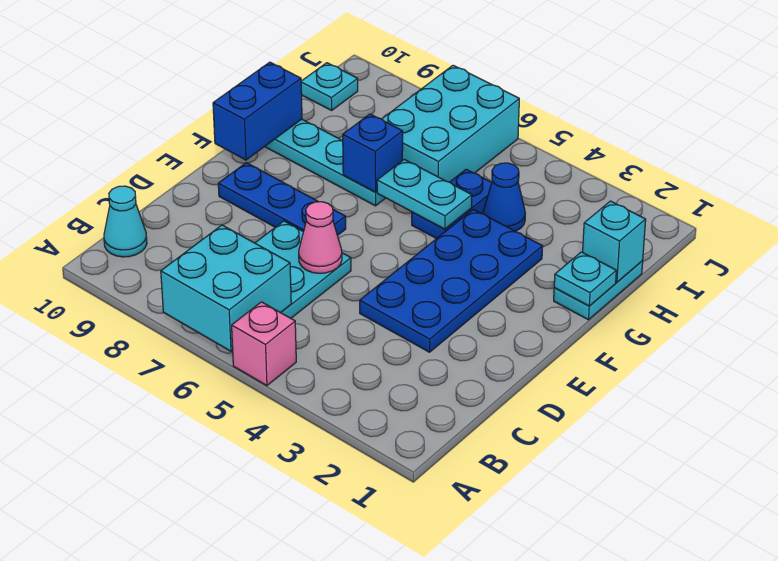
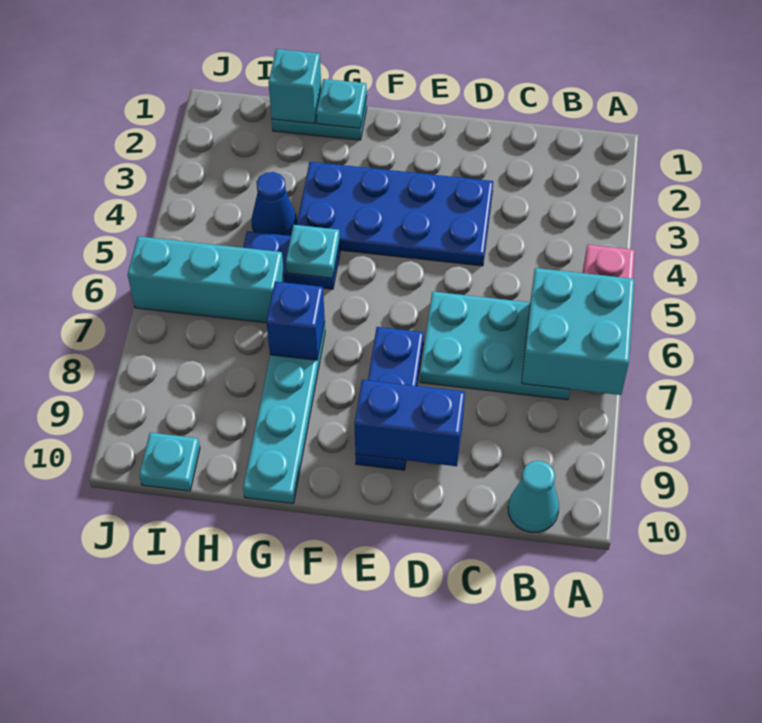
pink cone D6 level 2 -> none
blue brick F10:G10 level 2 -> blue brick D9:E9 level 2
cyan plate G5:G6 level 2 -> cyan plate G5 level 2
cyan brick H6:J7 level 1 -> cyan brick H6:J6 level 1

